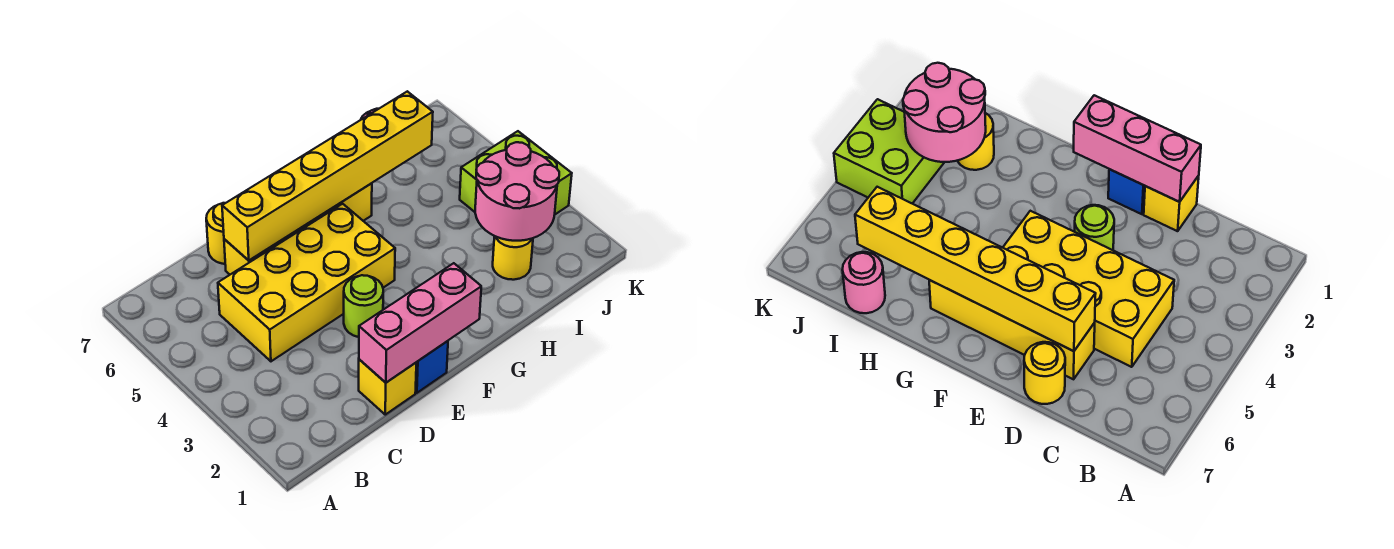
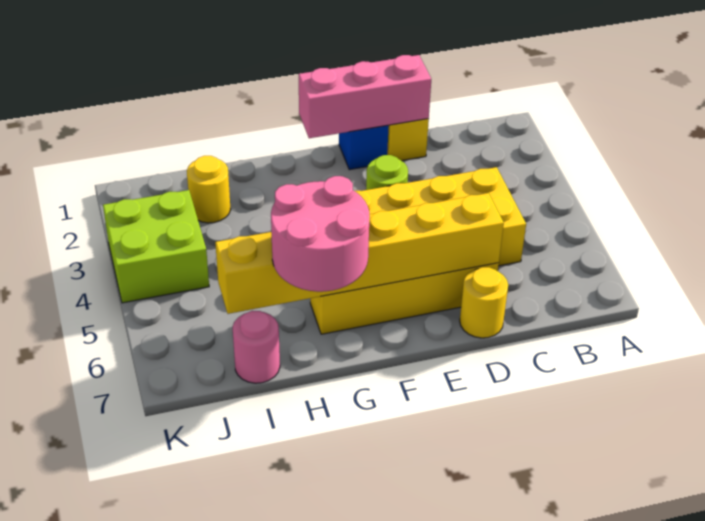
pink round brick I2:J3 level 2 -> pink round brick G6:H7 level 3

